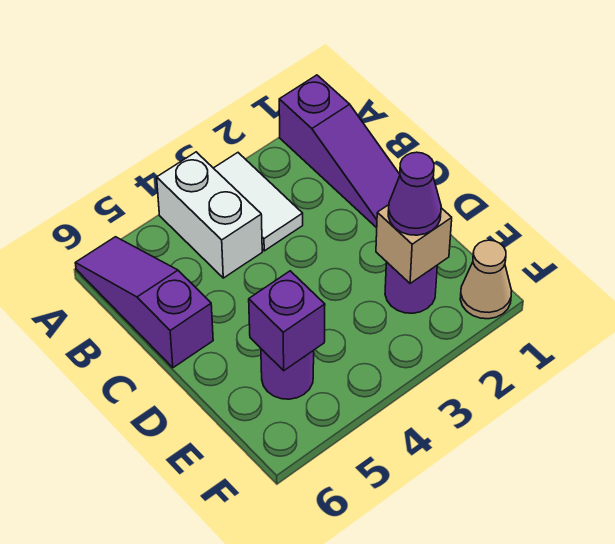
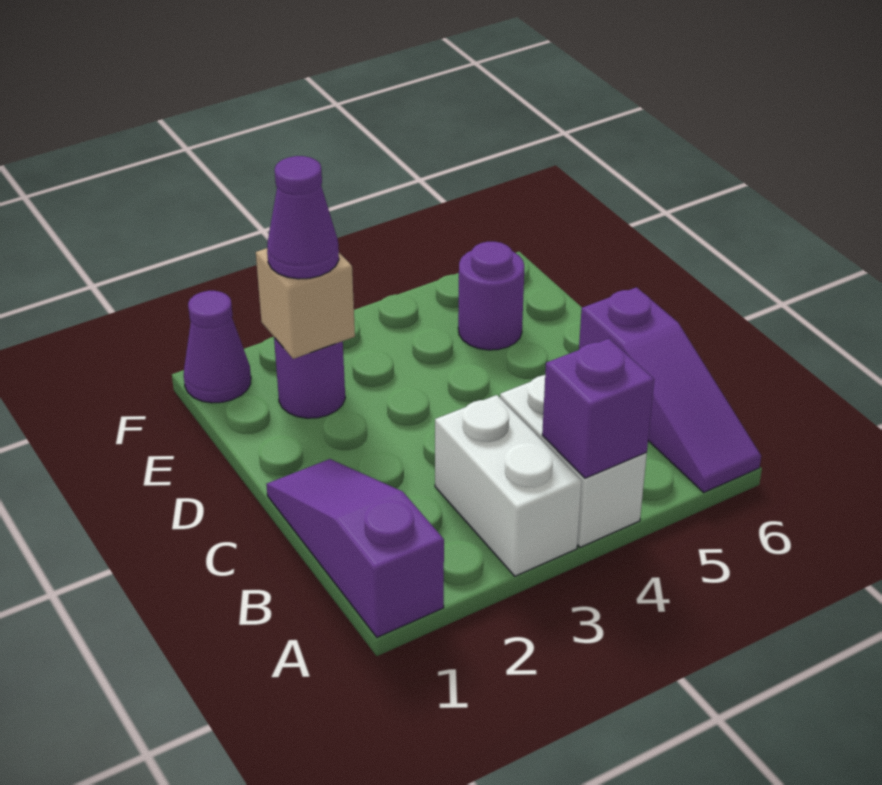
white tile A3:B3 level 1 -> white brick A3:B3 level 1
purple brick E5 level 2 -> purple brick A4 level 2
tan cone F1 level 1 -> purple cone F1 level 1

